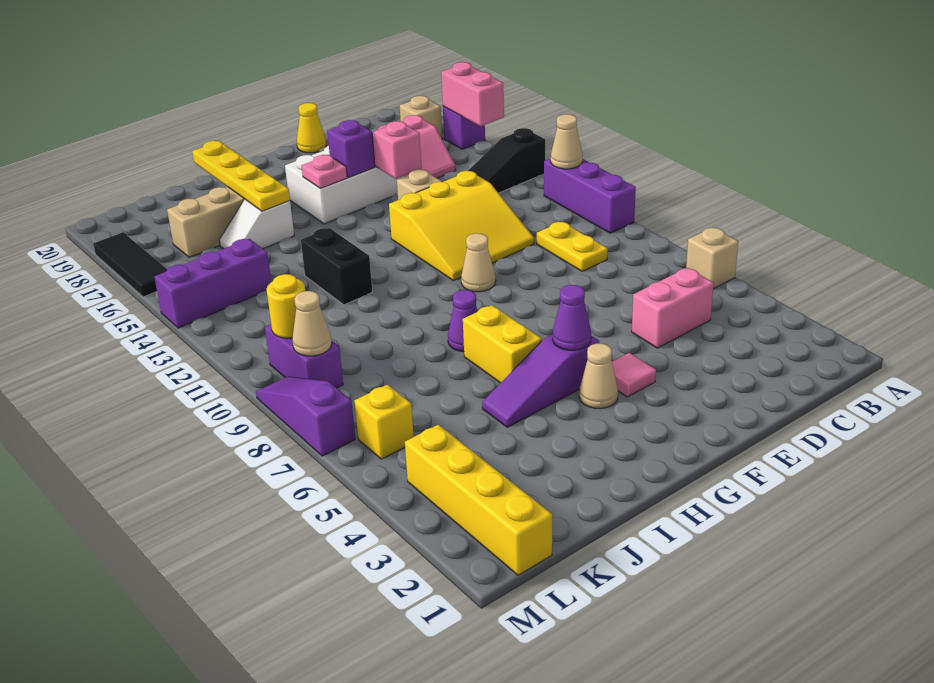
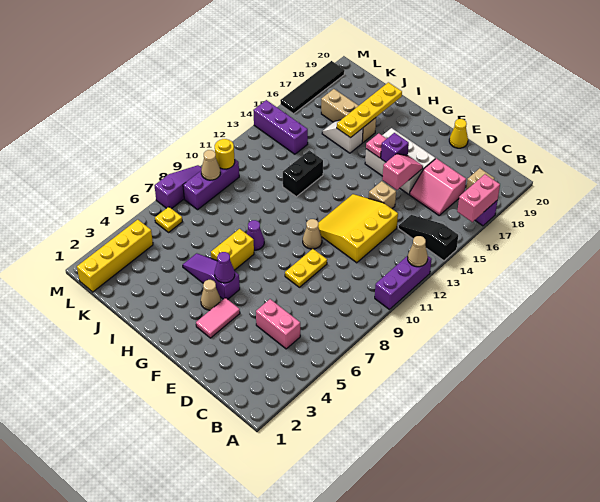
tan brick A6 level 1 -> none
yellow plate C9:C10 level 1 -> yellow plate E8:E9 level 1
yellow slope D11:F13 level 1 top 13 -> yellow slope D11:F13 level 1 top D
pink tile F4 level 1 -> pink tile F3:F4 level 1
yellow brick L6 level 1 -> yellow plate L6 level 1
purple brick L9:L10 level 1 -> purple brick L8:L10 level 1
black tile M16:M18 level 1 -> black tile M16:M19 level 1

